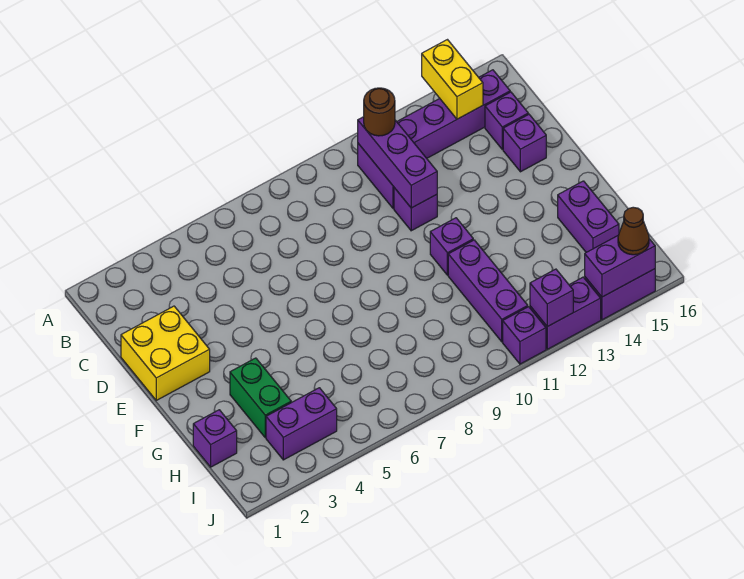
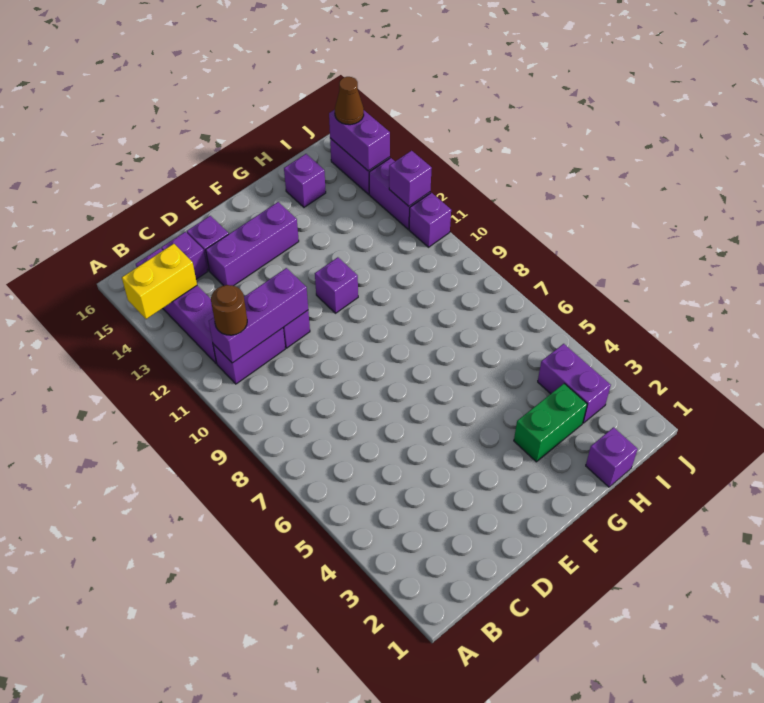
yellow brick D1:E2 level 1 -> none
purple brick G11:I11 level 1 -> purple brick D14:F14 level 1
purple brick G15:H15 level 1 -> purple brick H15 level 1

